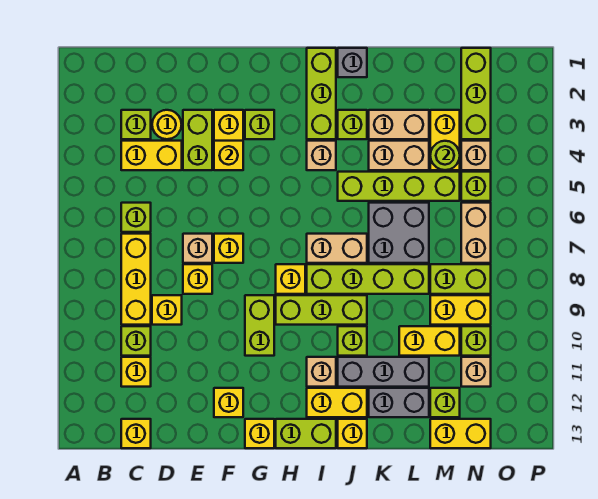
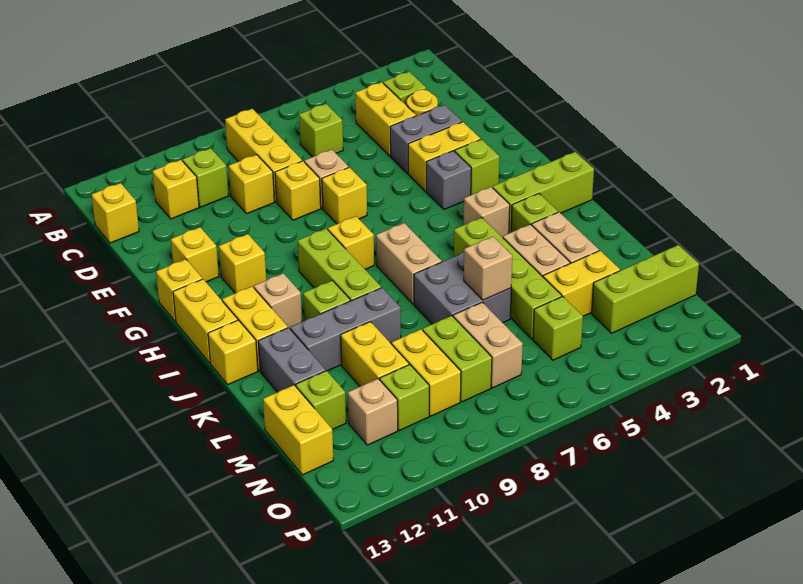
yellow brick C7:C9 level 1 -> yellow brick B8:D8 level 1
lime brick E3:E4 level 1 -> grey brick E3:E4 level 1
yellow brick F4 level 2 -> yellow brick G11 level 1
lime brick G9:G10 level 1 -> none
lime brick H13:I13 level 1 -> yellow brick H13:I13 level 1
lime brick I8:L8 level 1 -> none
grey brick J1 level 1 -> grey brick G4 level 1
grey brick J11:L11 level 1 -> grey brick K9:K11 level 1
lime round brick M4 level 2 -> none
tan brick N4 level 1 -> tan brick L6 level 2
tan brick N6:N7 level 1 -> tan brick M7:N7 level 1

